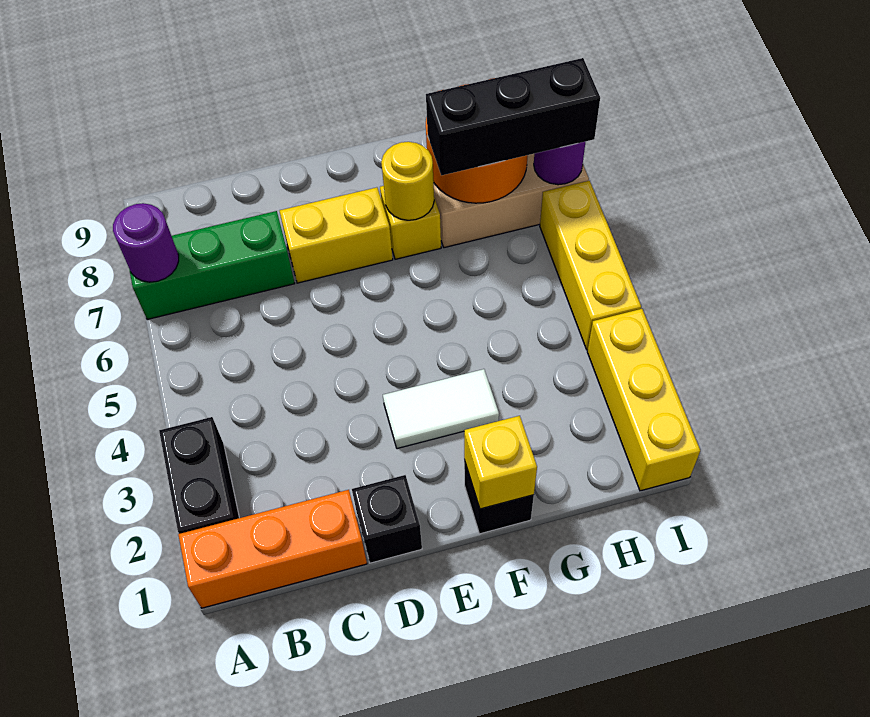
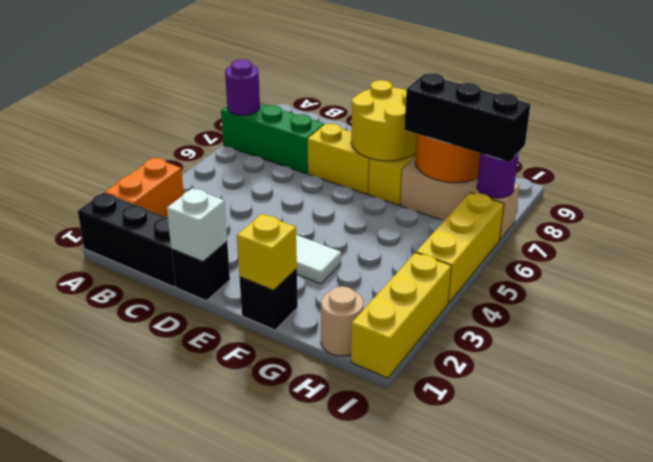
orange brick A1:C1 level 1 -> black brick A1:C1 level 1
black brick A2:A3 level 1 -> orange brick A2:A3 level 1
none -> white brick D1 level 2
yellow round brick F7 level 2 -> yellow round brick E7:F8 level 2
none -> tan round brick H1 level 1

